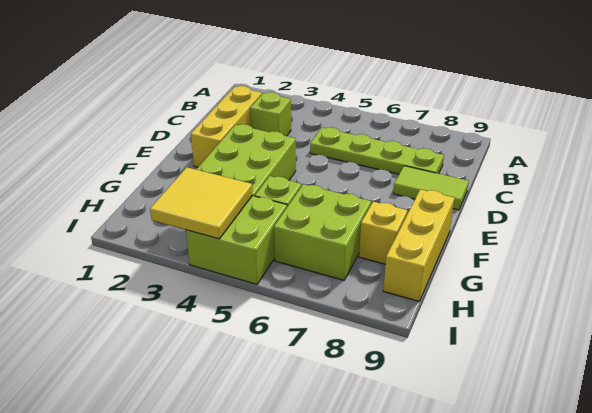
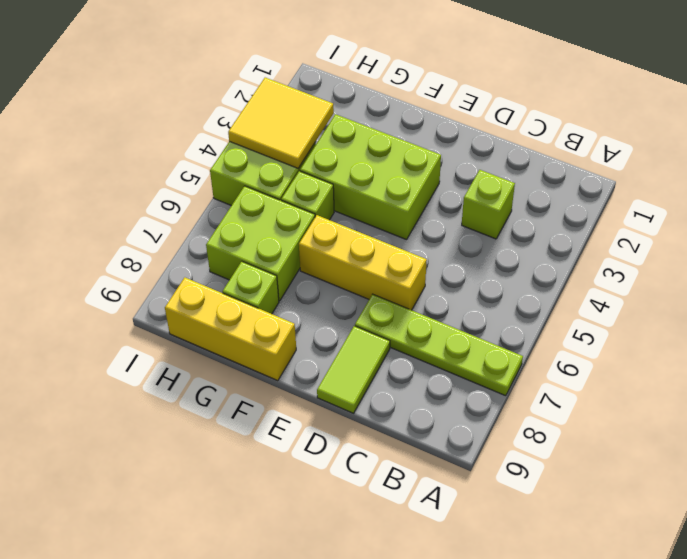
yellow brick C2:E2 level 1 -> yellow brick D6:F6 level 1
lime plate C5:C8 level 1 -> lime plate A7:D7 level 1
yellow brick G8 level 1 -> lime brick G8 level 1

